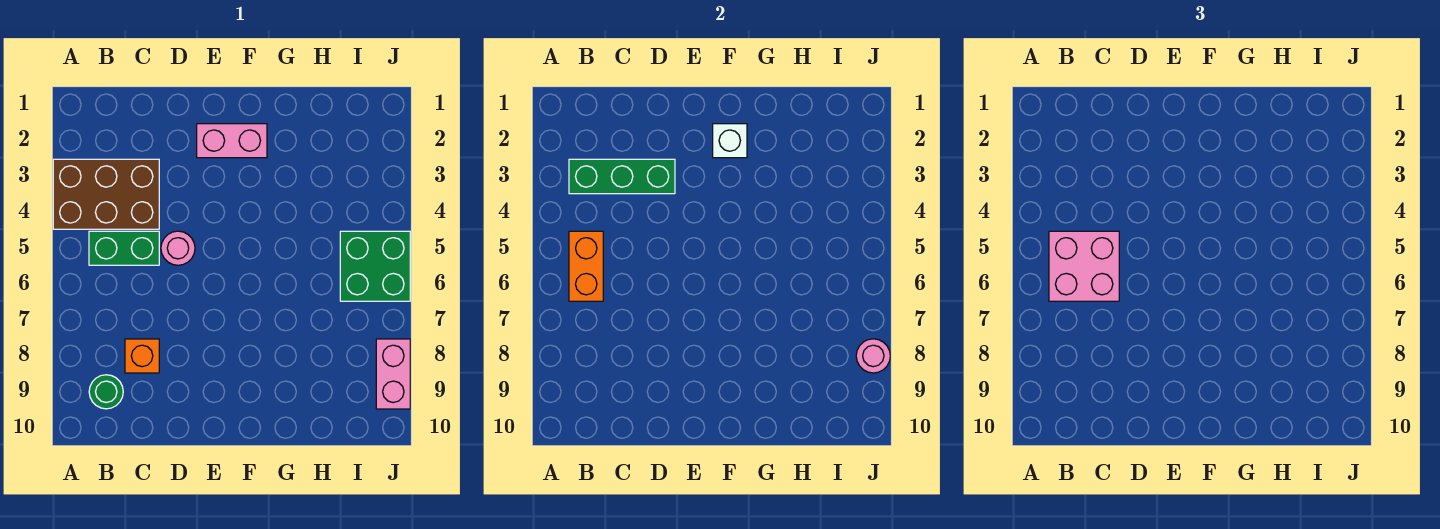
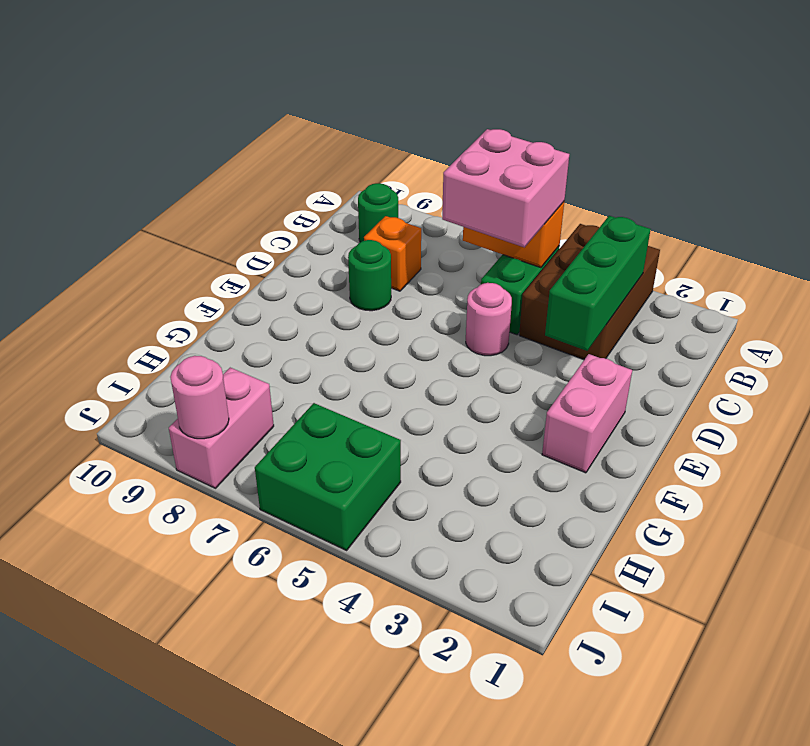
none -> green round brick D8 level 1
white brick F2 level 2 -> none
pink brick J8:J9 level 1 -> pink brick I8:J8 level 1

